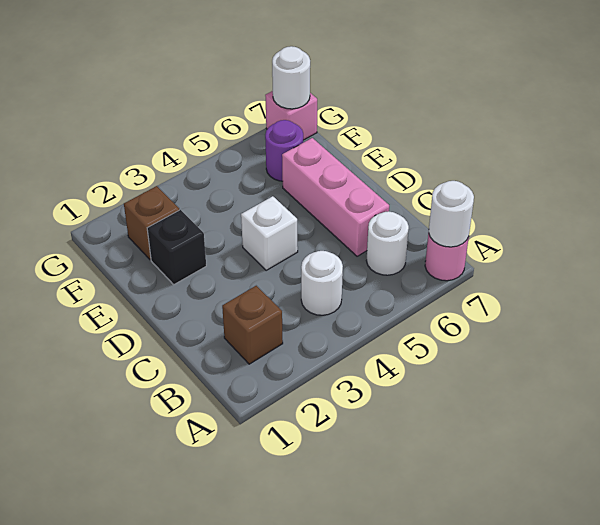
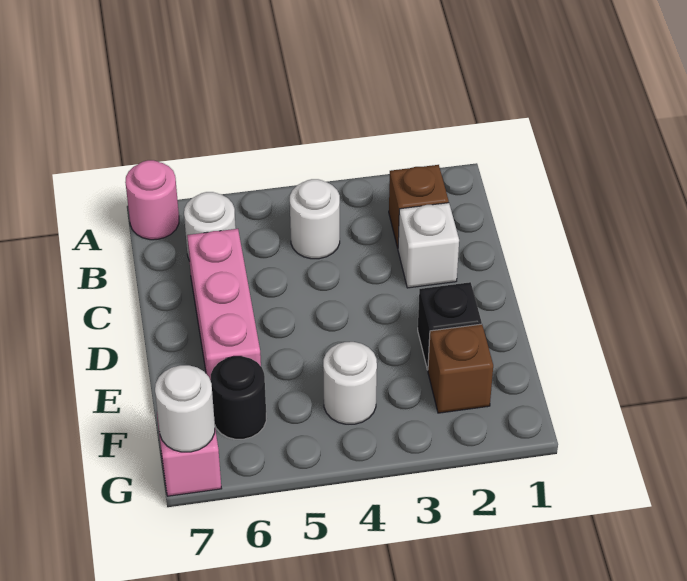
white round brick A7 level 2 -> white round brick F4 level 1
white brick D4 level 1 -> white brick C2 level 1
purple round brick F6 level 1 -> black round brick F6 level 1

